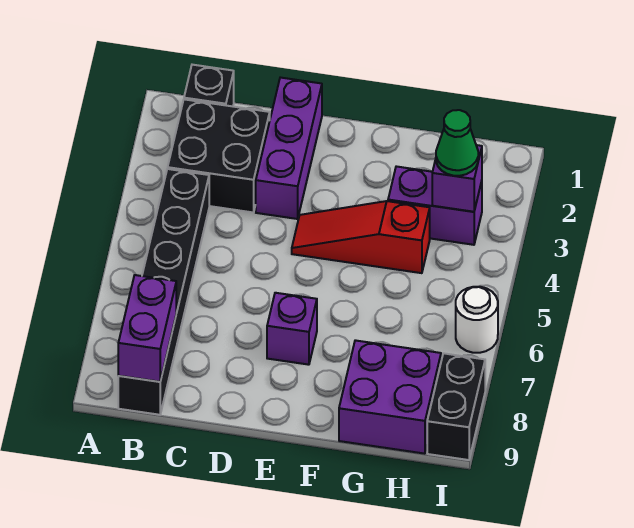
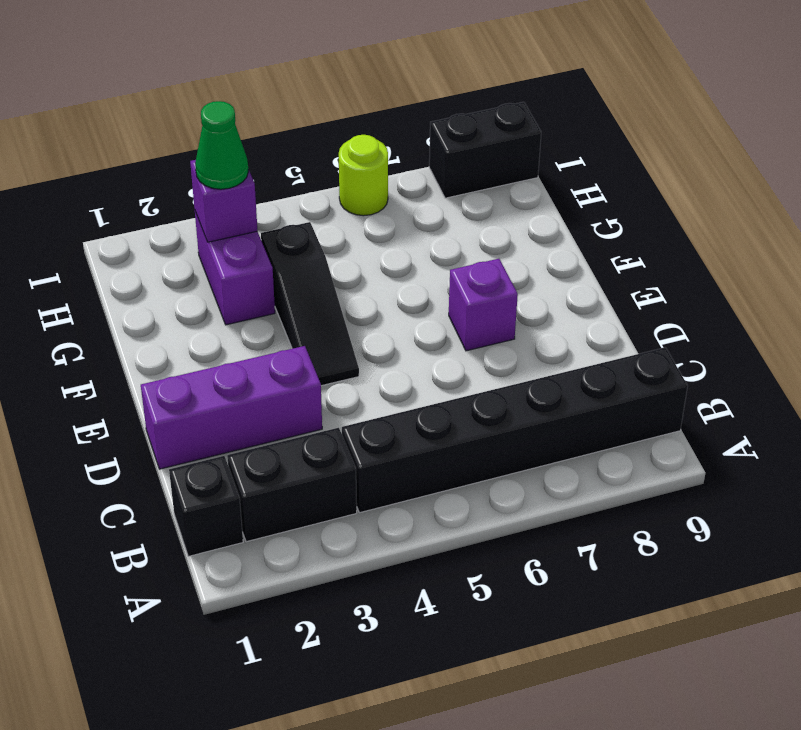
black brick B2:C3 level 1 -> black brick B2:B3 level 1
purple brick B8:B9 level 2 -> none
red slope E4:G4 level 1 top G -> black slope E4:G4 level 1 top G
purple brick G8:H9 level 1 -> none
white round brick I6 level 1 -> lime round brick I6 level 1

